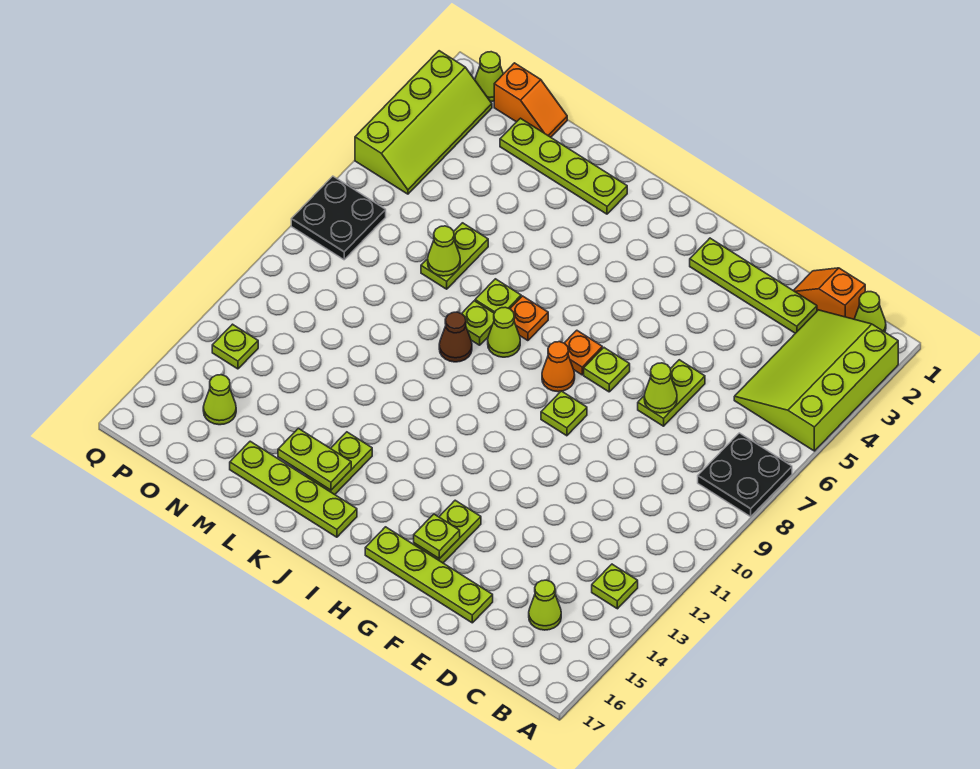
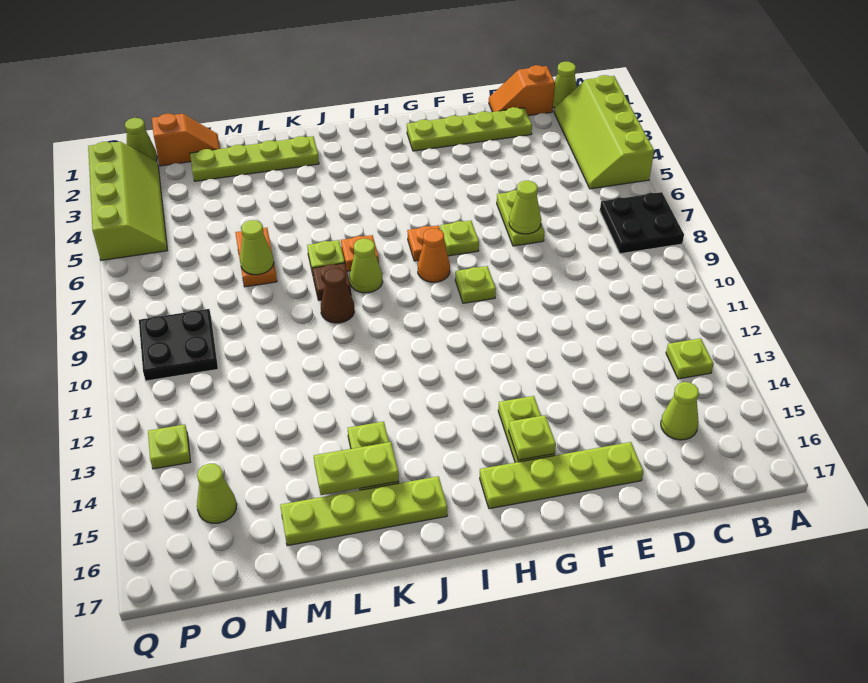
lime slope A2:C5 level 1 top A -> lime slope A2:B5 level 1 top A
lime plate K8 level 1 -> brown plate K8 level 1
lime plate M6:M7 level 1 -> orange plate M6:M7 level 1
black plate P7:Q8 level 1 -> black plate O9:P10 level 1

